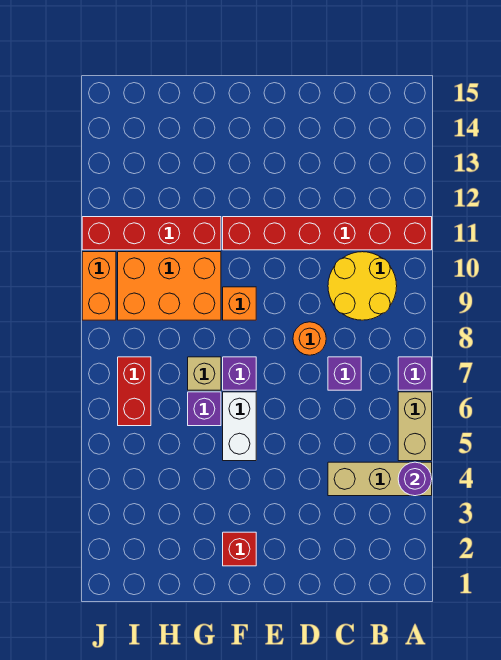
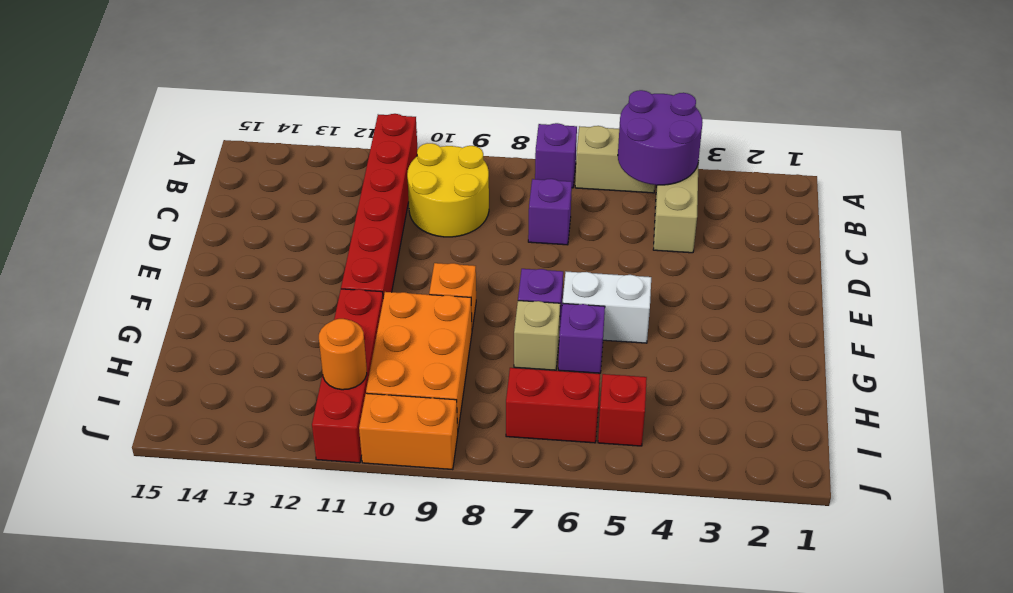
purple round brick A4 level 2 -> purple round brick A4:B5 level 2
orange round brick D8 level 1 -> orange round brick I11 level 2
red brick F2 level 1 -> red brick I5 level 1

